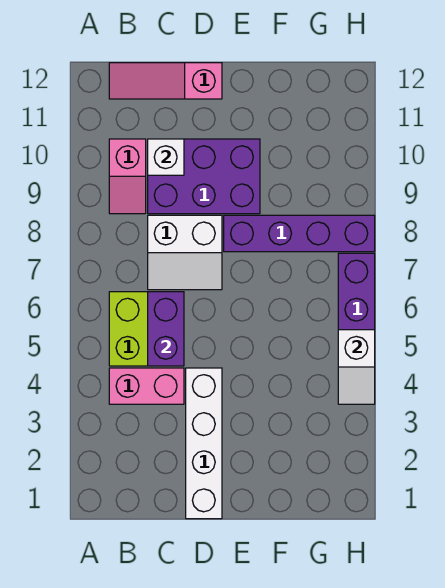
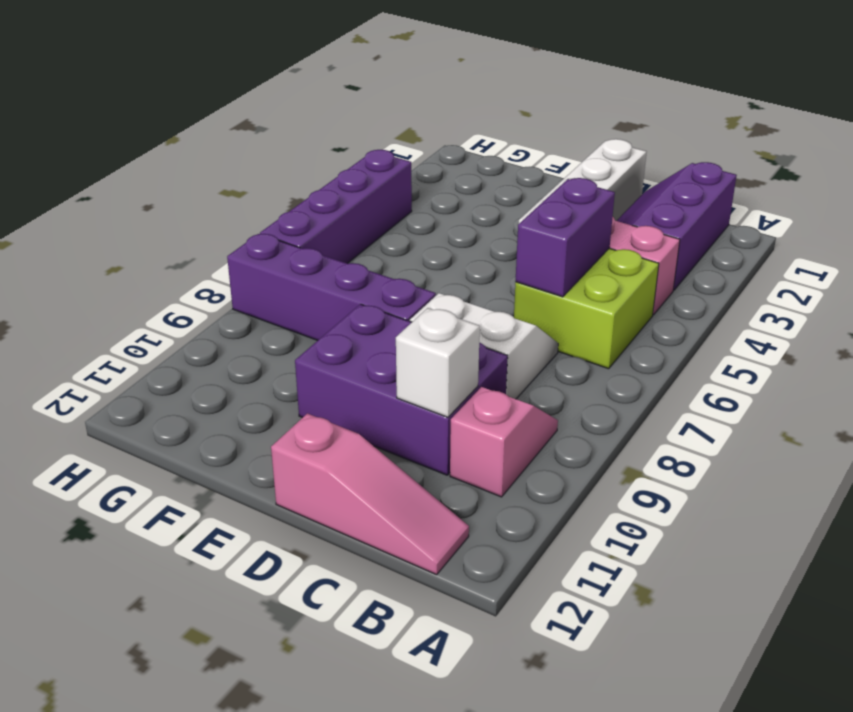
none -> purple slope B1:C3 level 1 top B
white slope H4:H5 level 2 top 5 -> none

